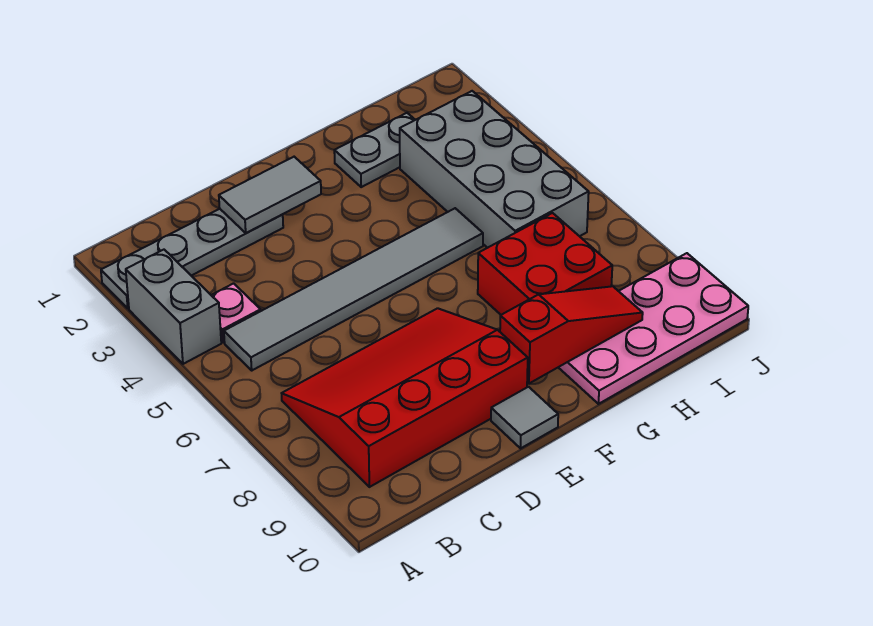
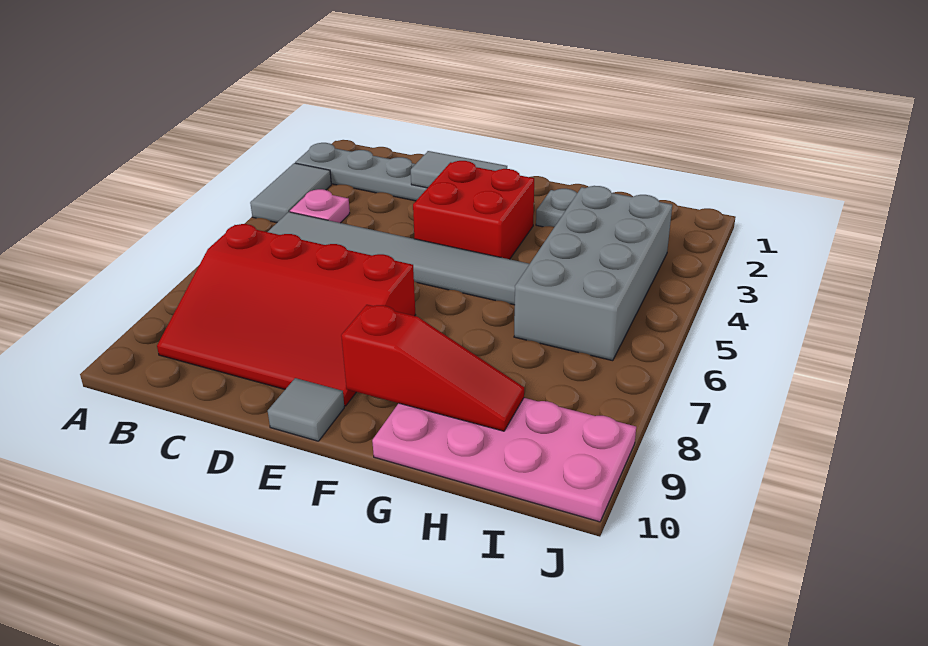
grey brick A3:A4 level 1 -> grey tile A3:A4 level 1
red slope B7:E9 level 1 top 9 -> red slope B7:E9 level 1 top 7
red brick G7:H8 level 1 -> red brick E3:F4 level 1

